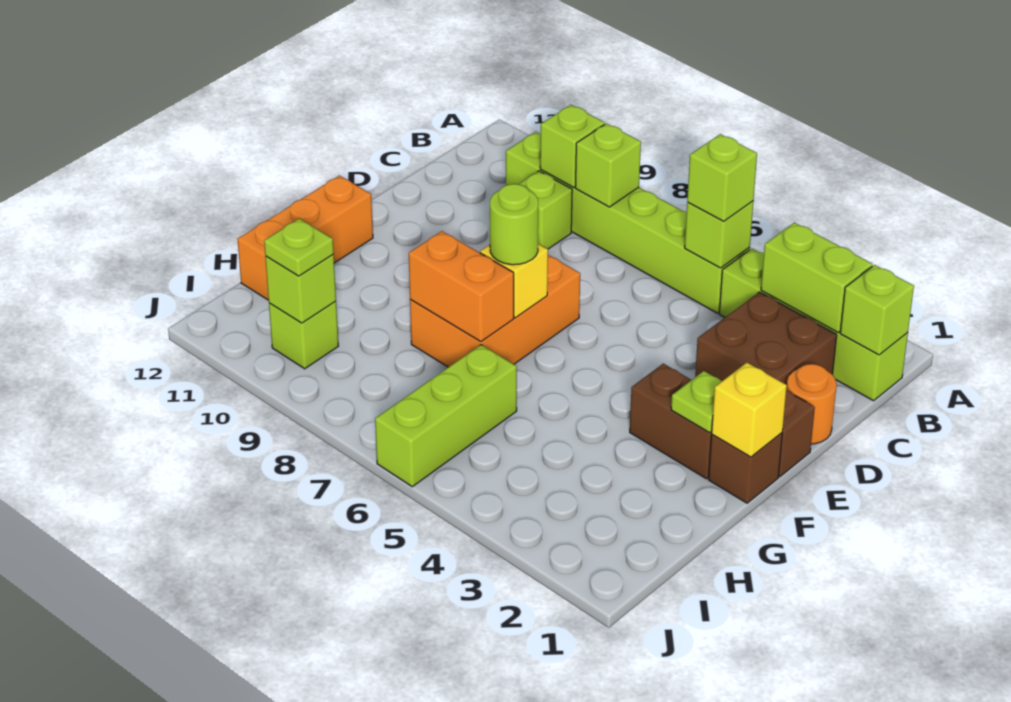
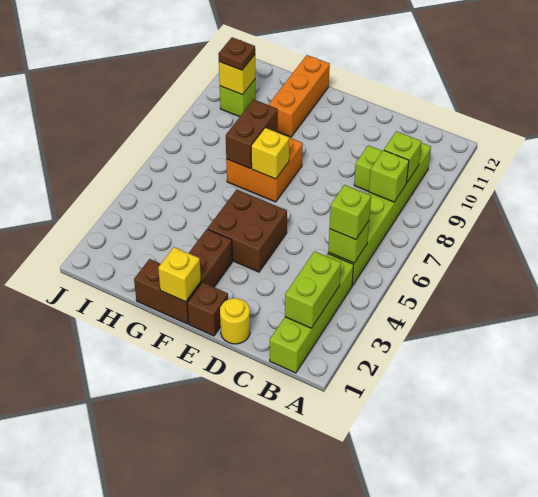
lime brick B1 level 2 -> none
brown brick C2:D3 level 1 -> brown brick E4:F5 level 1
orange round brick D1 level 1 -> yellow round brick D1 level 1
orange brick E7:G8 level 1 -> orange brick F7:G8 level 1
brown brick F1 level 1 -> brown brick F1:G1 level 1
lime plate F2 level 2 -> none
lime round brick F7 level 3 -> none
orange brick F12:H12 level 1 -> orange brick G10:G12 level 1
orange brick G7:G8 level 2 -> brown brick G7:G8 level 2
lime brick H6:J6 level 1 -> none
lime brick I10 level 2 -> yellow brick I10 level 2
lime plate I10 level 3 -> brown plate I10 level 3

